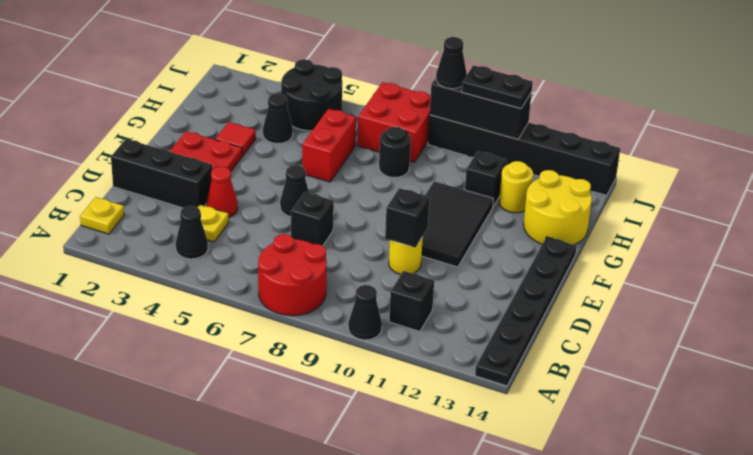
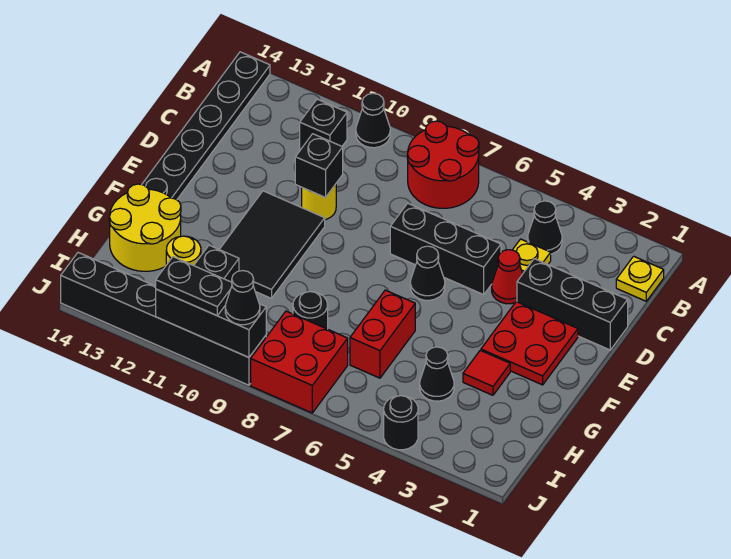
black brick D7 level 1 -> black brick D5:D7 level 1
black round brick I4:J5 level 1 -> black round brick J4 level 1

